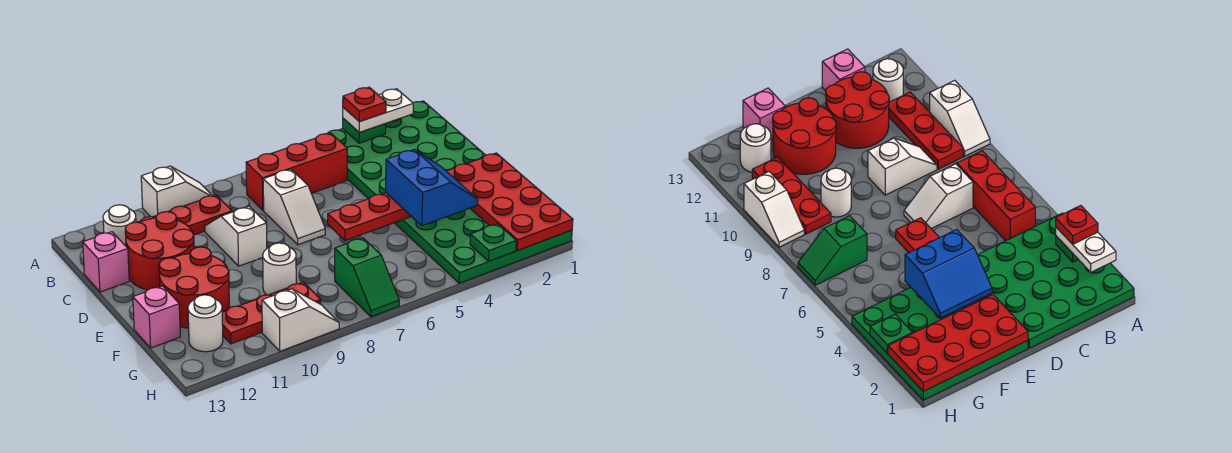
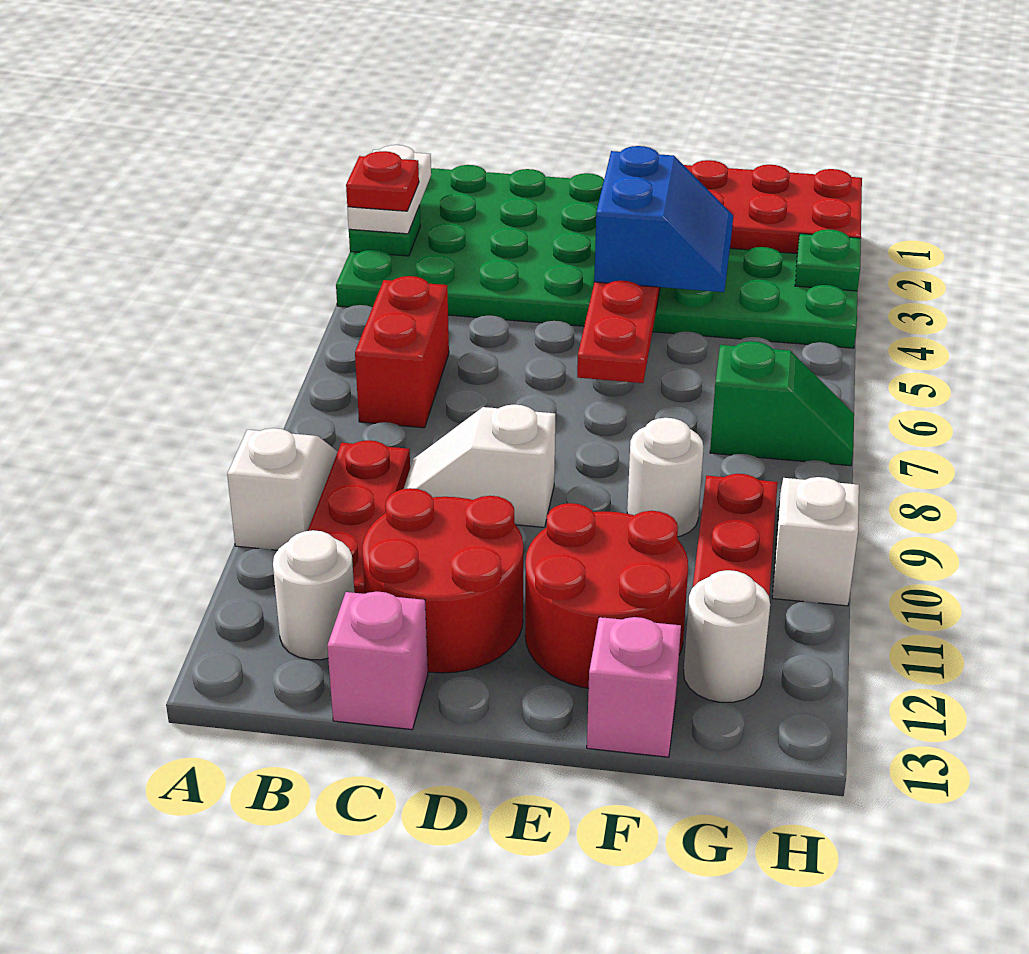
red brick B5:B7 level 1 -> red brick B6:B7 level 1
white slope C7:D7 level 1 top C -> none
blue slope E3:F4 level 3 top 4 -> blue slope E3:F4 level 3 top E

